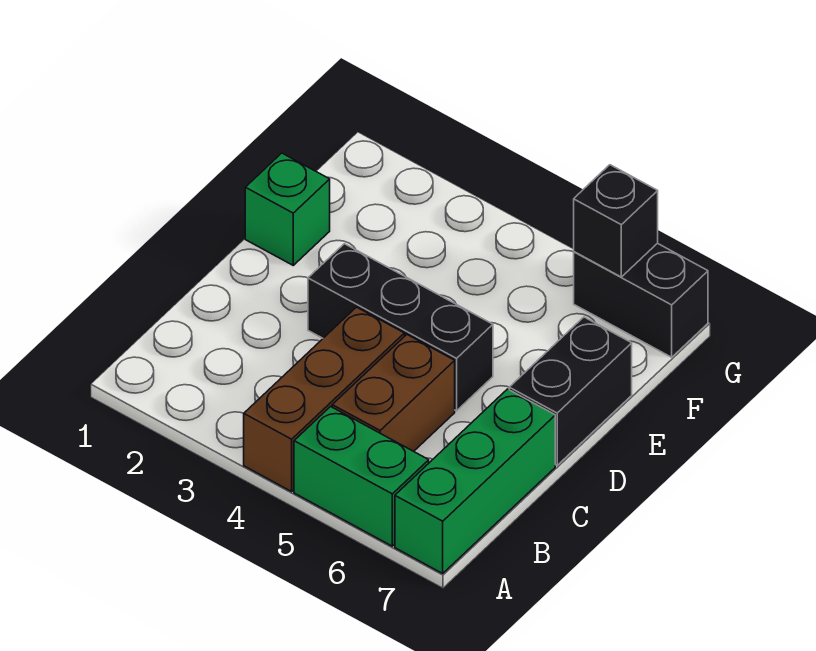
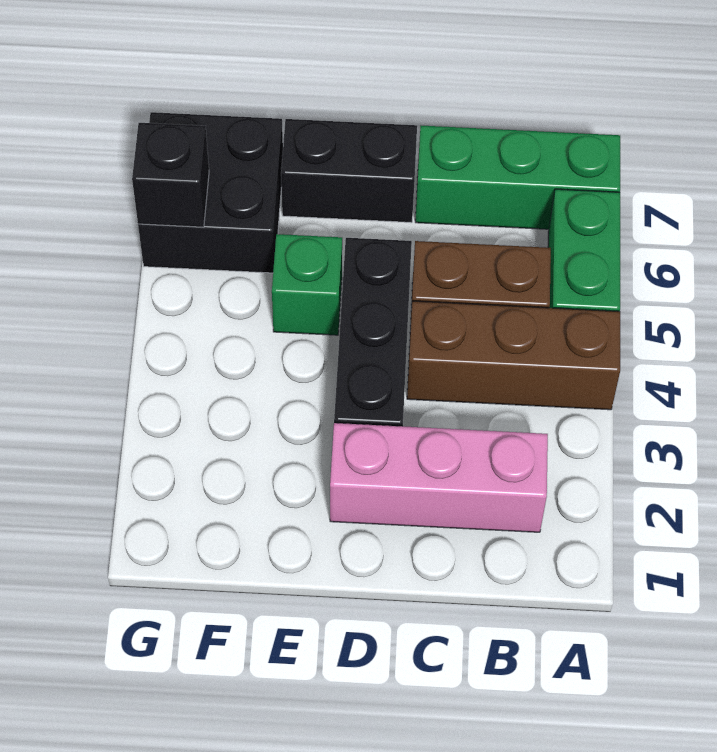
none -> pink brick B2:D2 level 1
green brick E1 level 1 -> green brick E5 level 1
black brick G6:G7 level 1 -> black brick F6:G7 level 1

